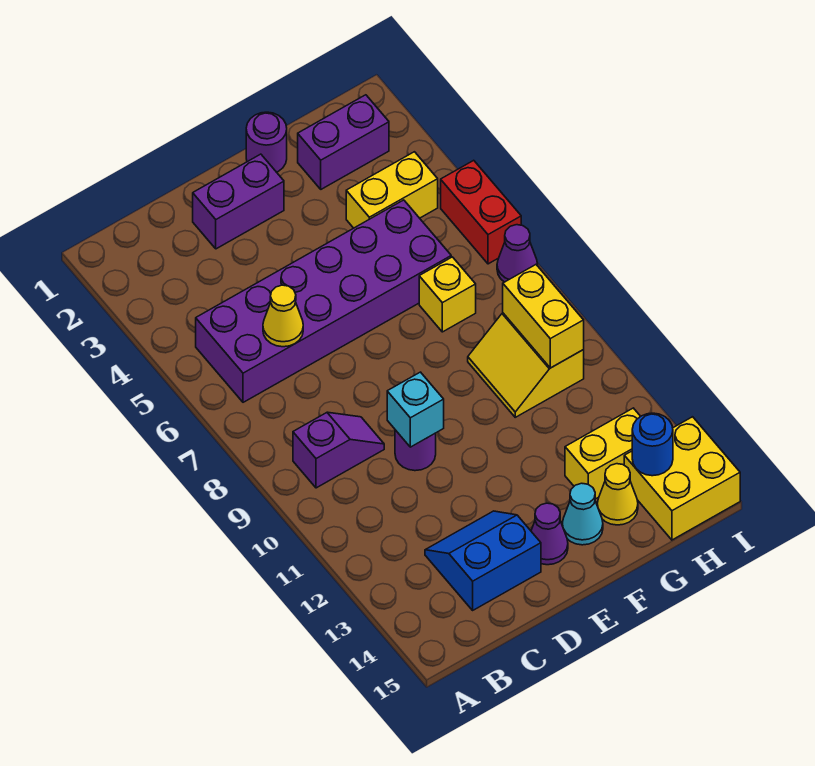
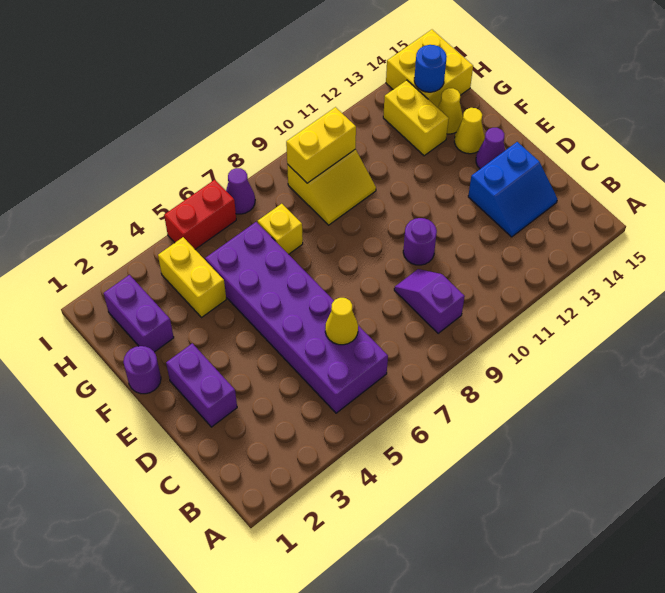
blue slope C13:D14 level 1 top 14 -> blue slope C13:D14 level 1 top D
cyan brick D10 level 2 -> none
cyan cone F14 level 1 -> yellow cone F14 level 1

